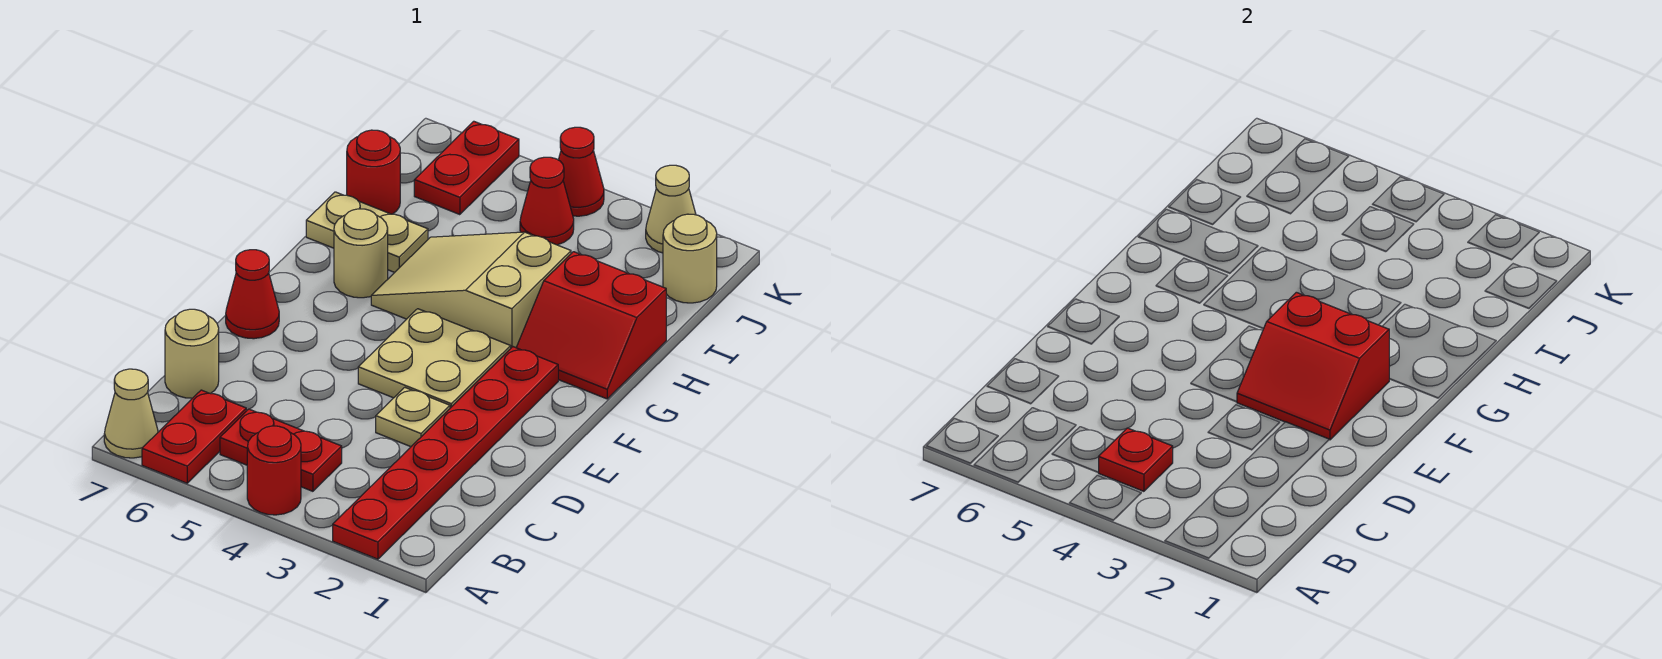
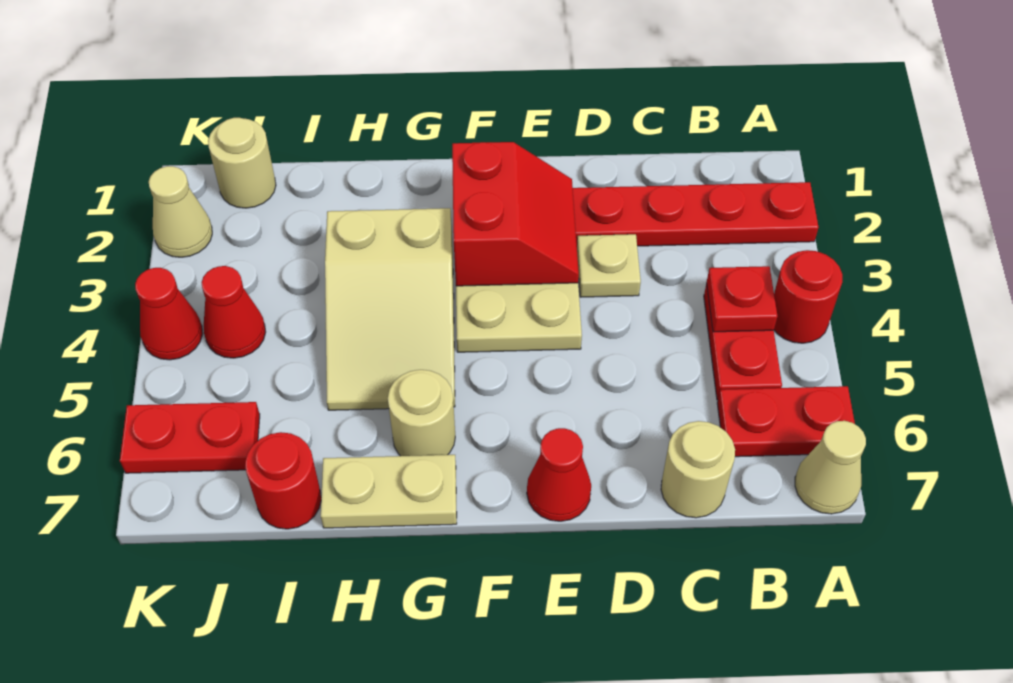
red slope G1:H2 level 1 top H -> none
tan plate H6:H7 level 1 -> tan plate G7:H7 level 1

